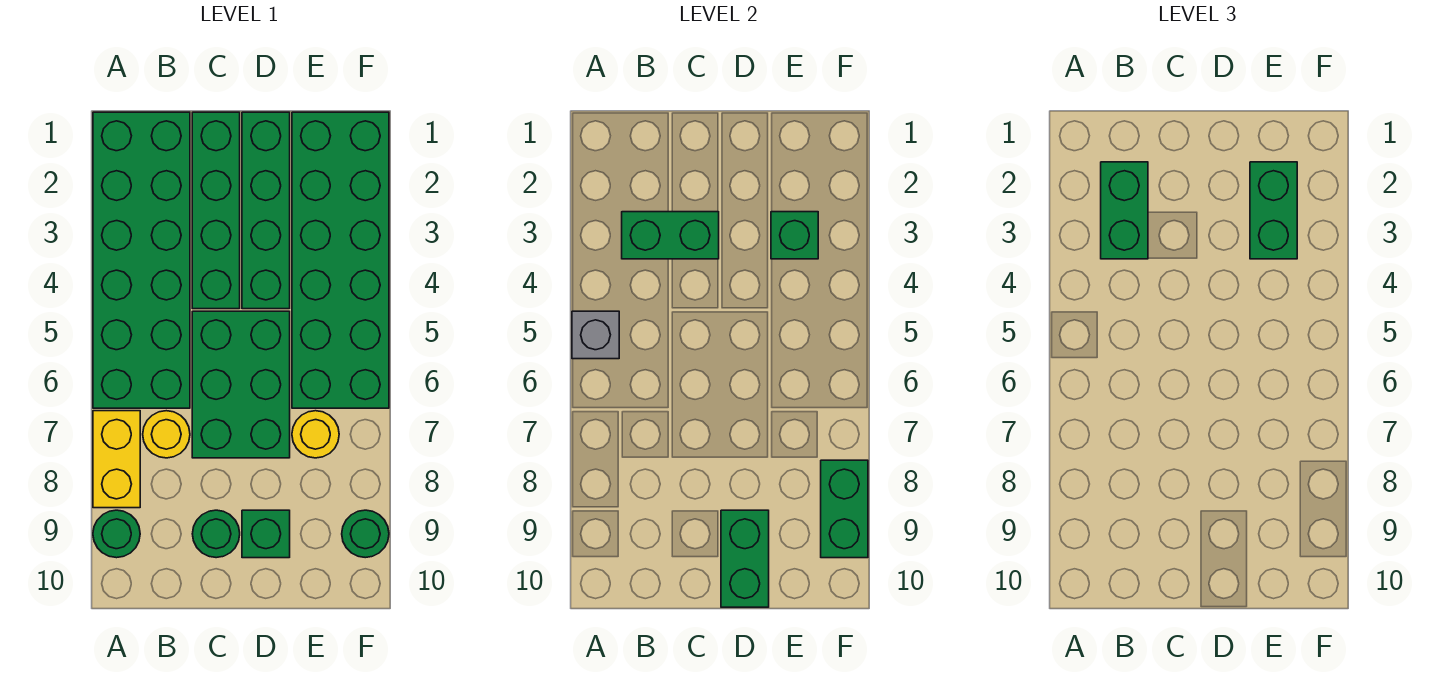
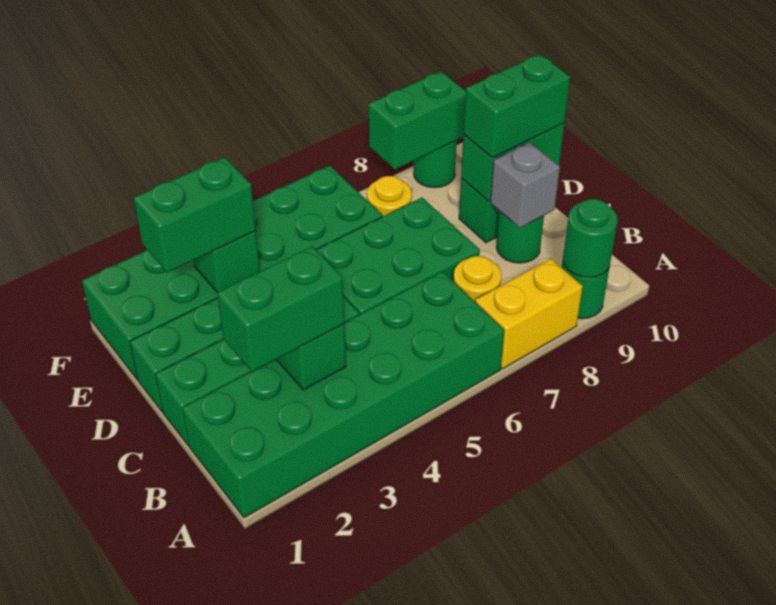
grey brick A5 level 2 -> grey brick C9 level 2
none -> green round brick A9 level 2
none -> green brick D9:D10 level 3

